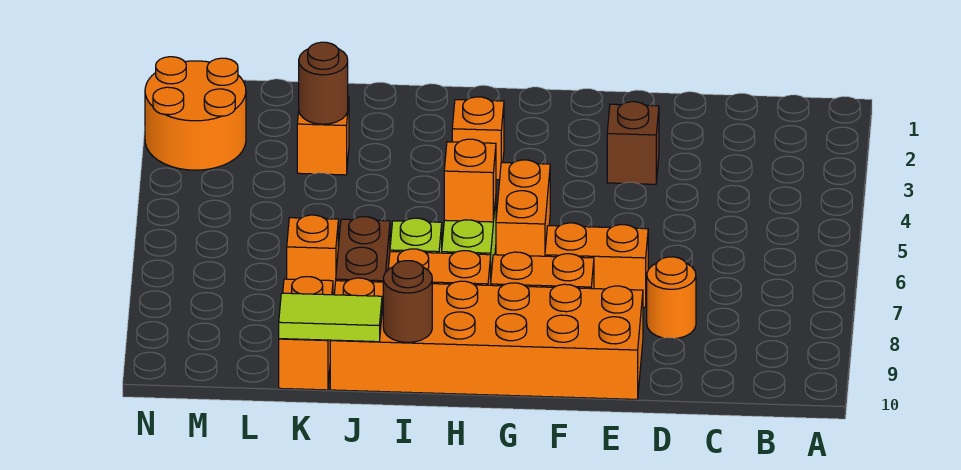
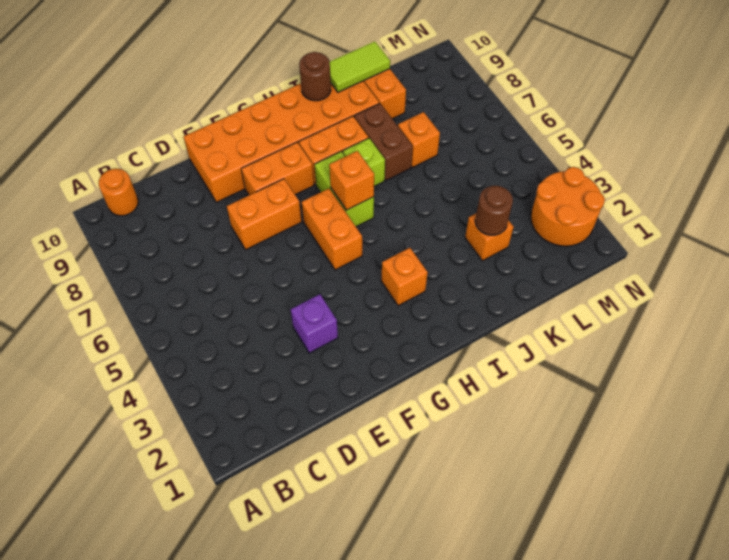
orange round brick D8 level 1 -> orange round brick B10 level 1
brown brick E3 level 1 -> purple brick E3 level 1

